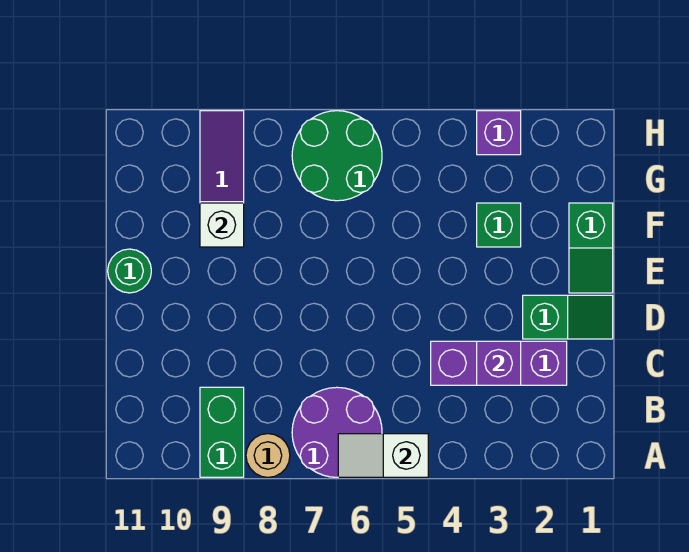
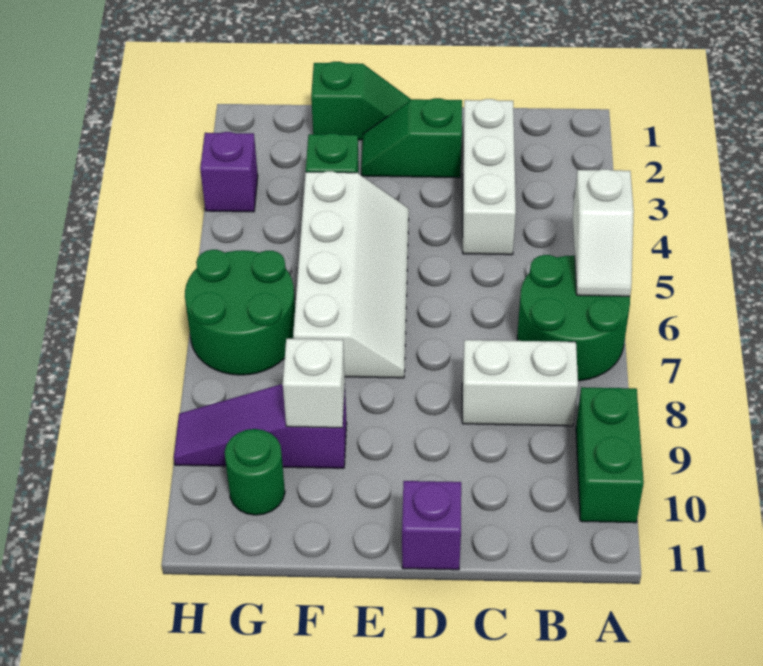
purple round brick A6:B7 level 1 -> green round brick A6:B7 level 1
tan round brick A8 level 1 -> none
green brick A9:B9 level 1 -> green brick A9:A10 level 1
none -> white brick B8:C8 level 1
purple brick C2:C4 level 1 -> white brick C2:C4 level 1
purple brick C3 level 2 -> purple brick D11 level 1
green slope D1:D2 level 1 top 2 -> green slope D2:E2 level 1 top D
none -> white slope E4:F7 level 1 top F
green round brick E11 level 1 -> green round brick G10 level 1

